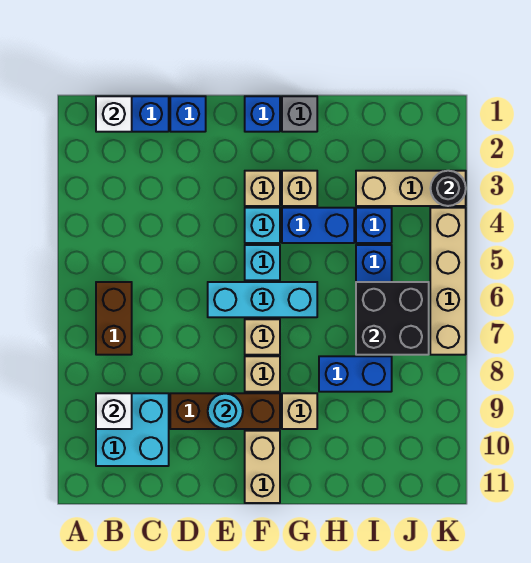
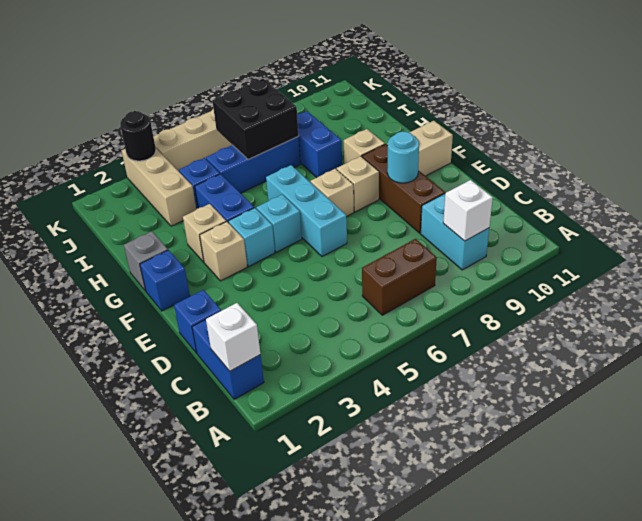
cyan brick B9:C10 level 1 -> cyan brick B9:C9 level 1

